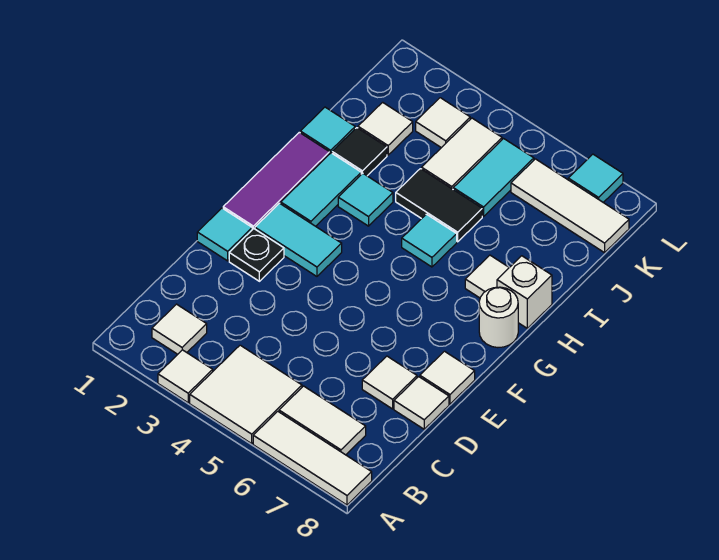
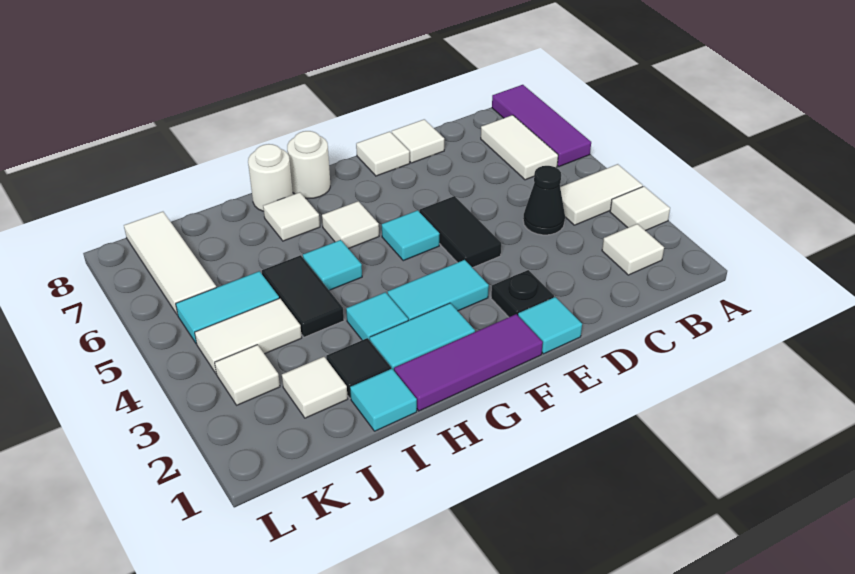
white tile A4:B5 level 1 -> white tile A4:B4 level 1
white tile A6:A8 level 1 -> purple tile A6:A8 level 1
none -> black cone C4 level 1
white tile D7 level 1 -> white tile G6 level 1
none -> black tile E4:E5 level 1
cyan tile F2:F3 level 1 -> cyan tile F3:G3 level 1
white brick H8 level 1 -> white round brick H8 level 1
cyan tile L7 level 1 -> cyan tile F5 level 1

